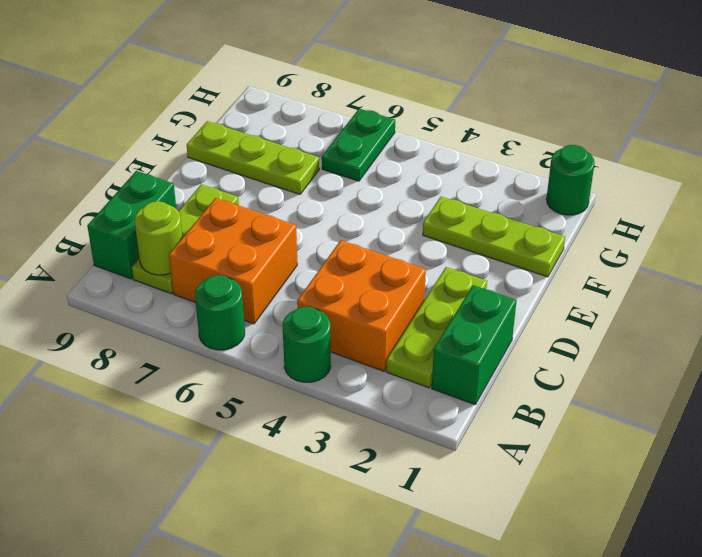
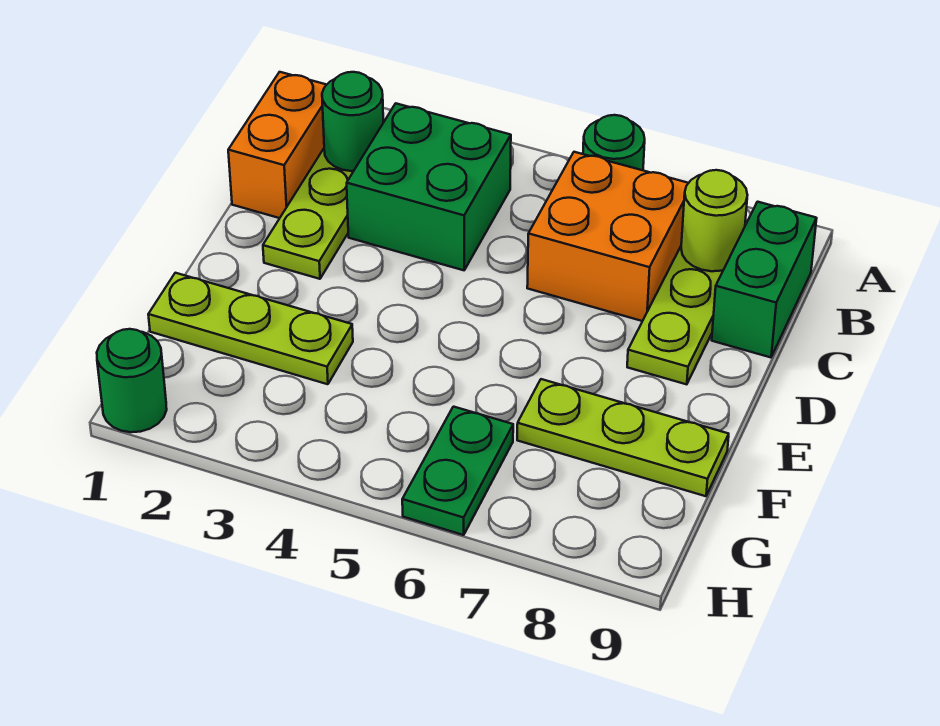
green round brick A4 level 1 -> green round brick B2 level 2
green brick B1:C1 level 1 -> orange brick B1:C1 level 1
orange brick B3:C4 level 1 -> green brick B3:C4 level 1

